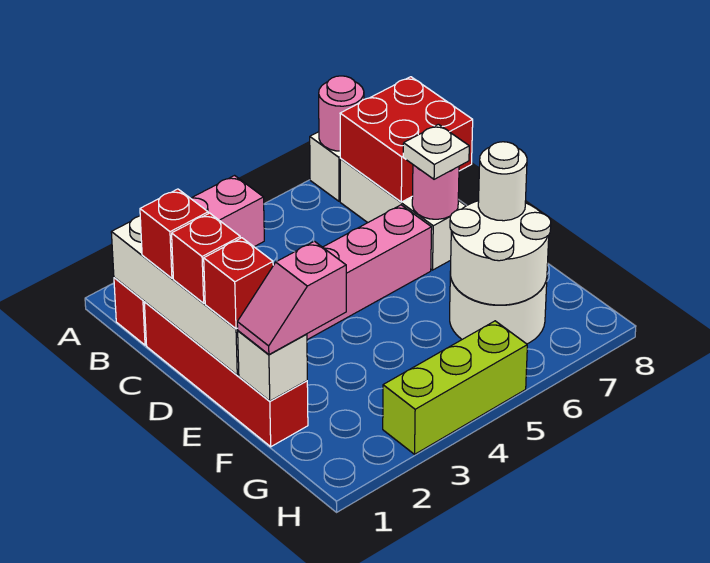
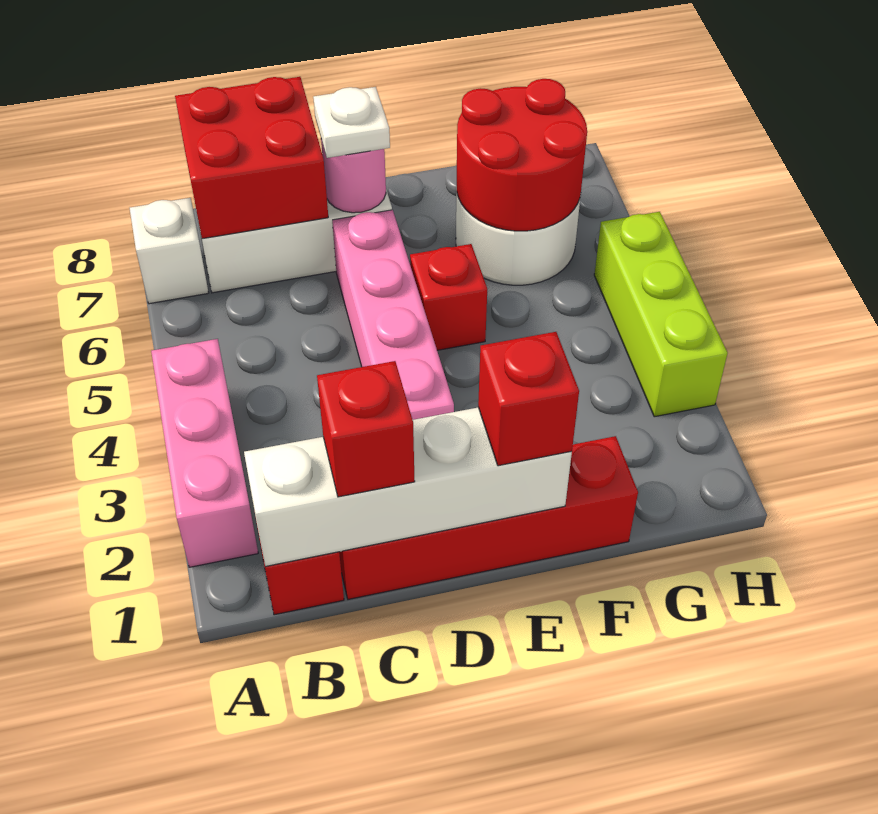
pink round brick A7 level 2 -> none
red brick D1 level 3 -> red brick E5 level 1
white brick F1 level 2 -> none
pink slope F1:F2 level 3 top 2 -> none
white round brick F6:G7 level 2 -> red round brick F6:G7 level 2
white round brick F7 level 3 -> none

